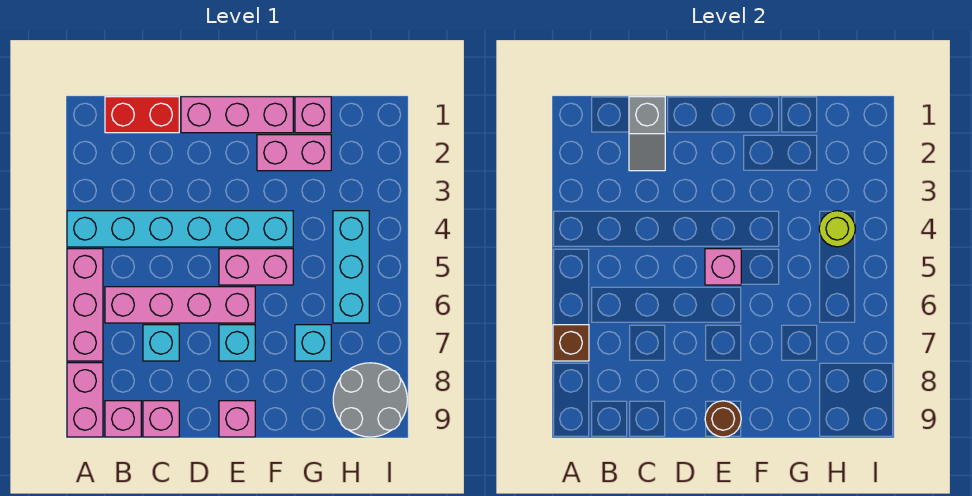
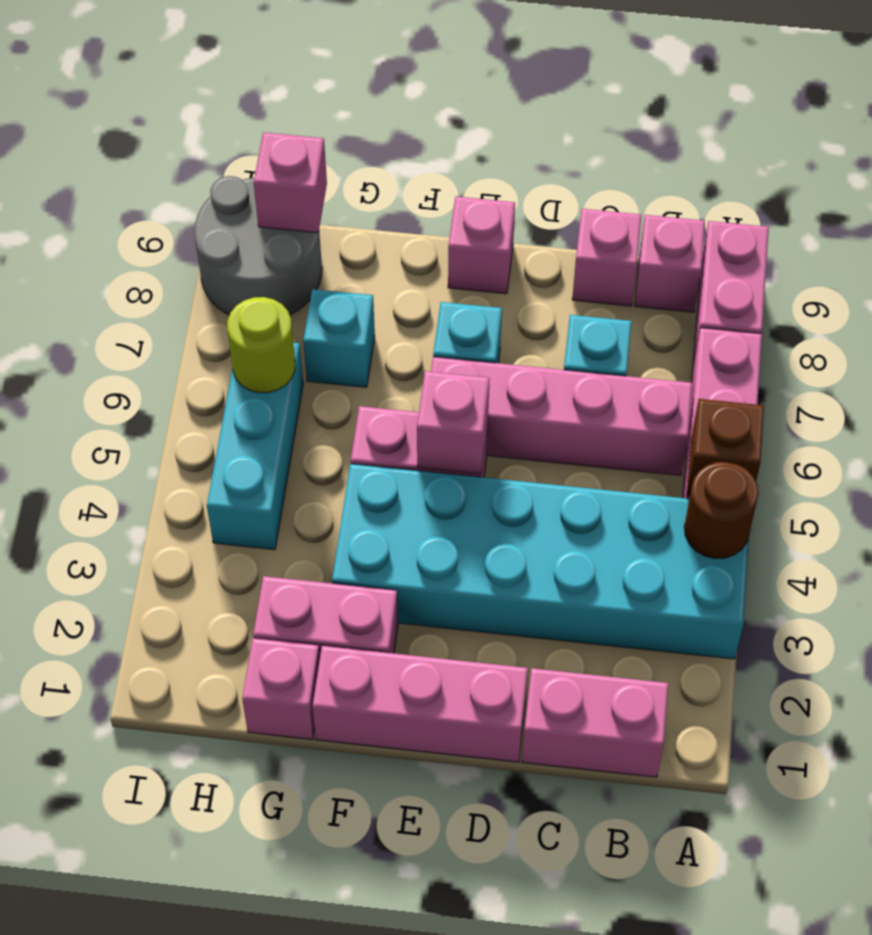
cyan brick A4:F4 level 1 -> cyan brick A3:F4 level 1
brown brick A7 level 2 -> brown brick A5 level 2
red brick B1:C1 level 1 -> pink brick B1:C1 level 1
grey slope C1:C2 level 2 top 1 -> none
brown round brick E9 level 2 -> brown round brick A4 level 2
lime round brick H4 level 2 -> lime round brick H6 level 2
none -> pink brick H9 level 2

